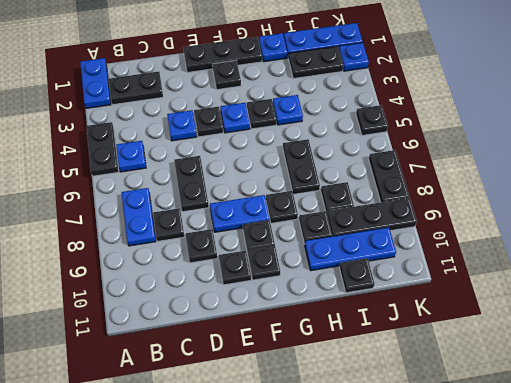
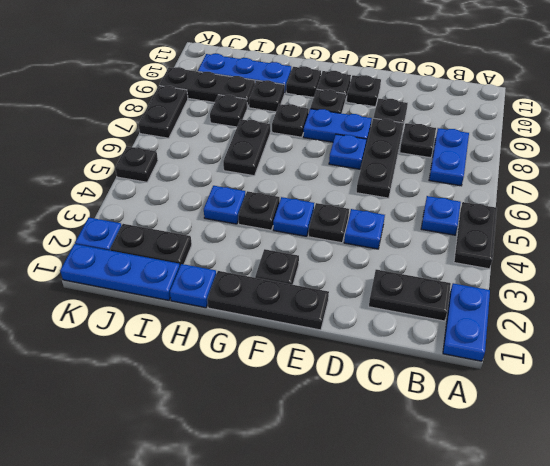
black plate D6:D7 level 1 -> black plate D6:D8 level 1
none -> blue plate E7 level 1
black plate I11 level 1 -> black plate G10 level 1

